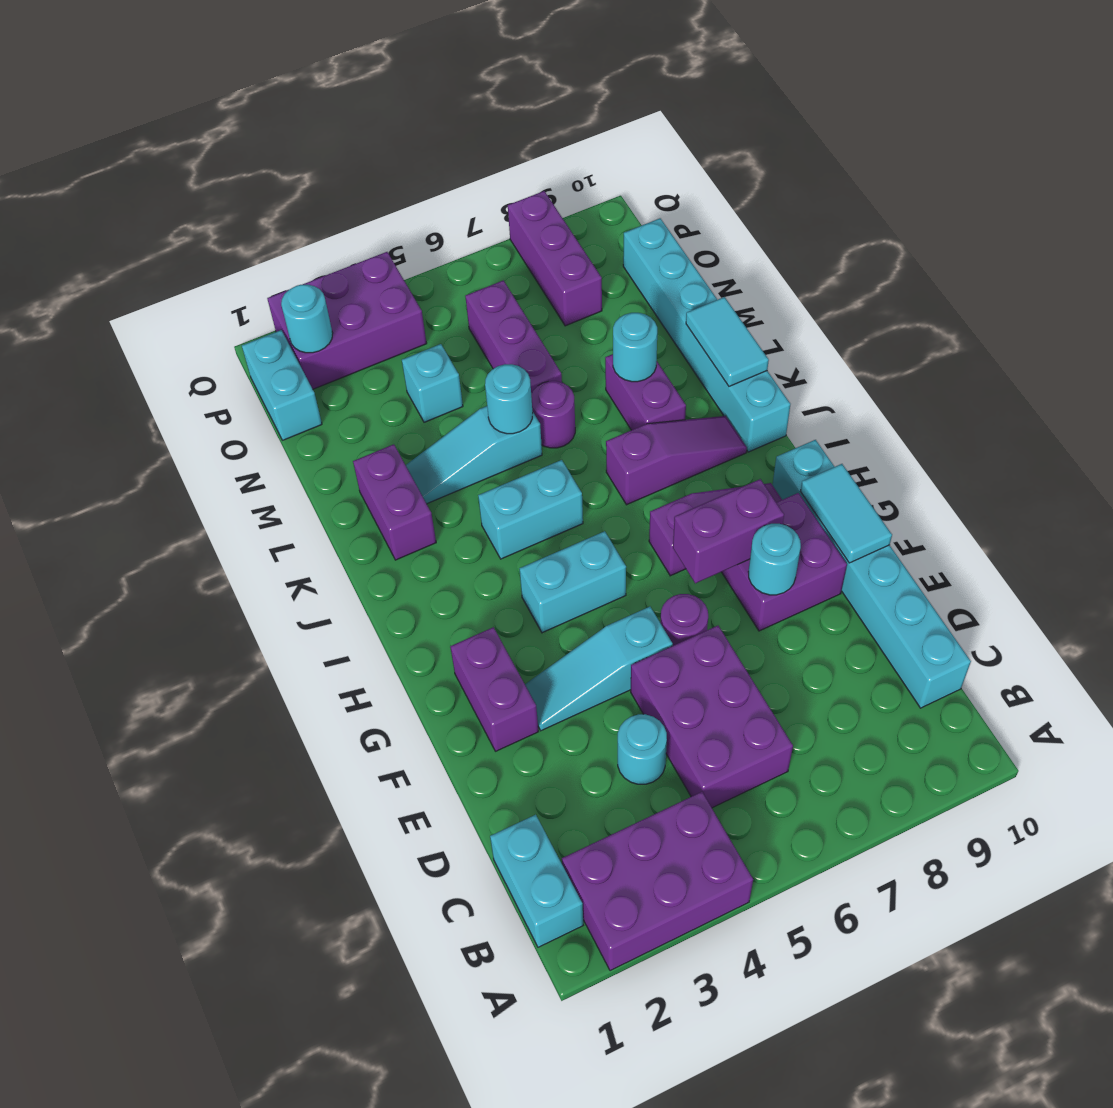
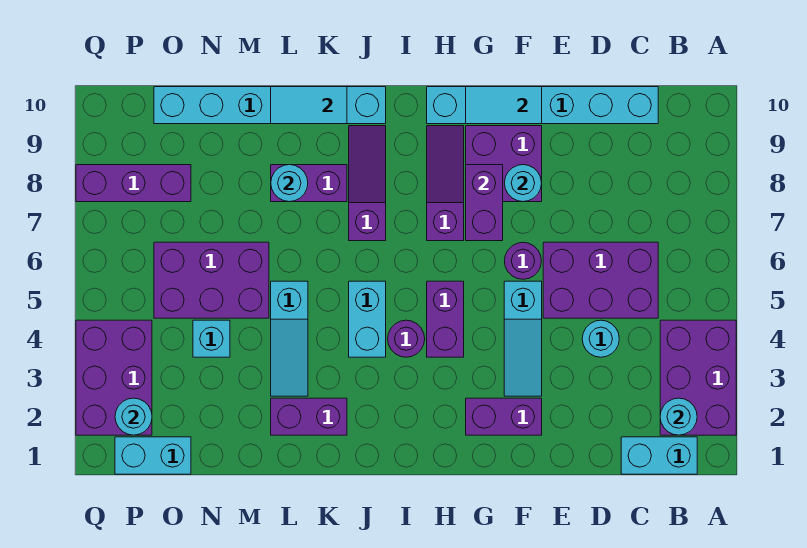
cyan brick H4:H5 level 1 -> purple brick H4:H5 level 1
cyan round brick L5 level 2 -> cyan round brick B2 level 2
purple round brick L6 level 1 -> purple round brick I4 level 1
purple brick M6:O6 level 1 -> purple brick M5:O6 level 1

